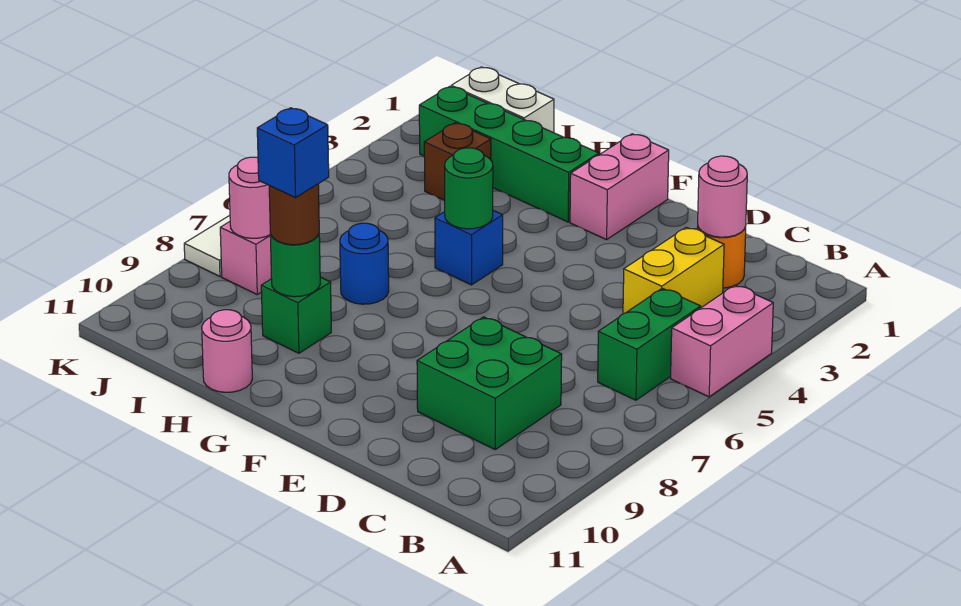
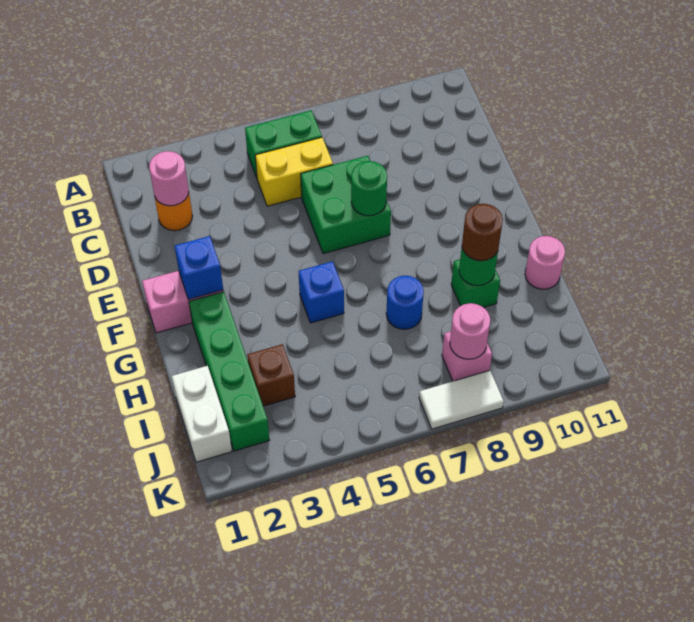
pink brick A4:A5 level 1 -> none
yellow brick C3:C4 level 1 -> yellow brick C5:C6 level 1
green brick C8:D9 level 1 -> green brick D6:E7 level 1
green round brick G5 level 2 -> green round brick E7 level 2
blue brick H9 level 4 -> blue brick F2 level 2

